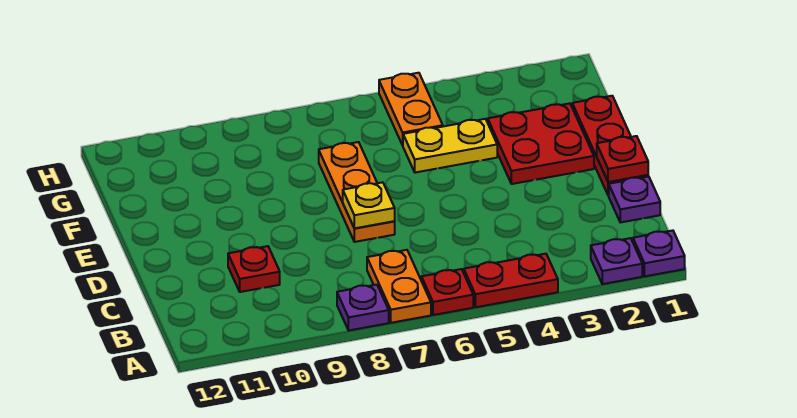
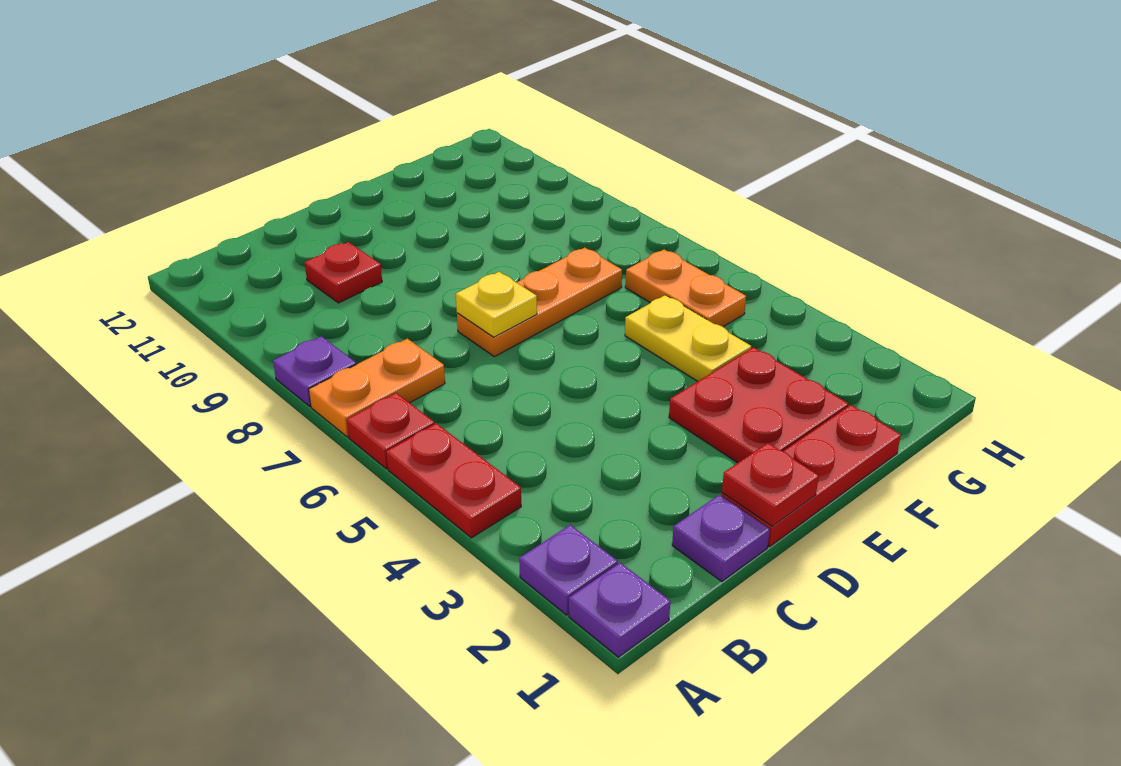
orange plate G5:H5 level 1 -> orange plate G5:G6 level 1

